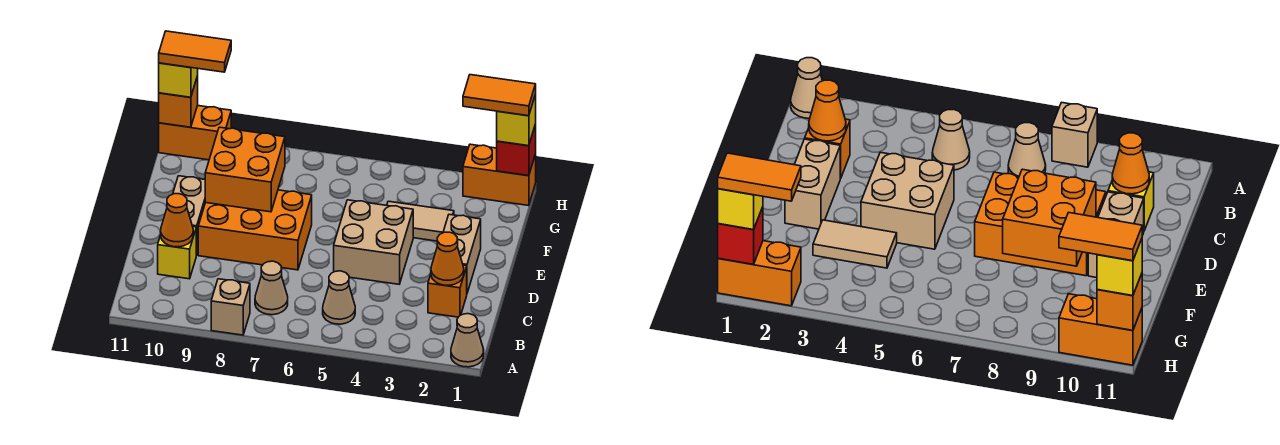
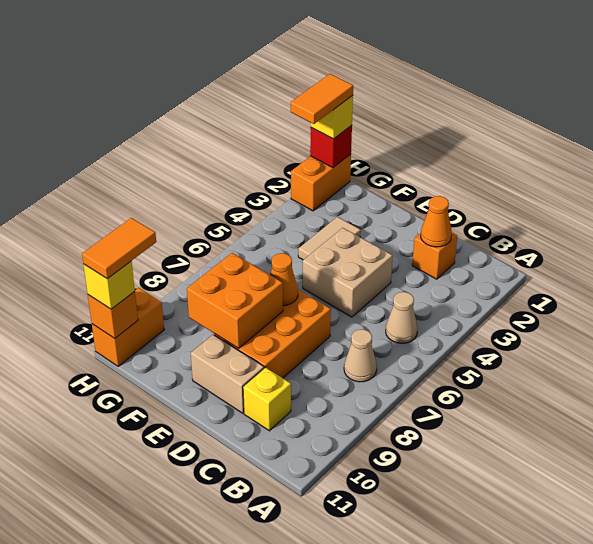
tan cone A1 level 1 -> none
tan brick A8 level 1 -> none
orange cone C10 level 2 -> orange cone E7 level 2
tan brick D2:E2 level 1 -> none

